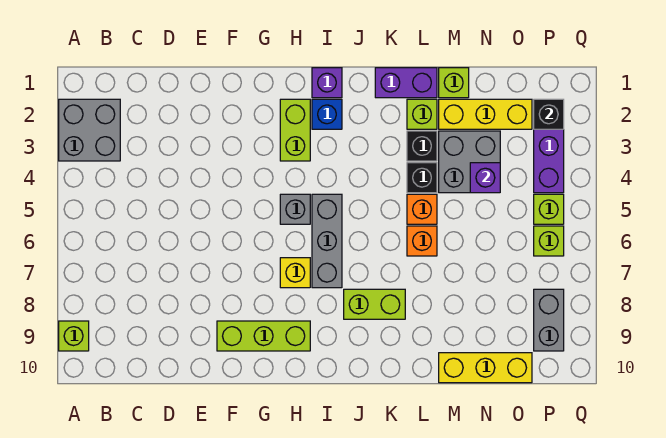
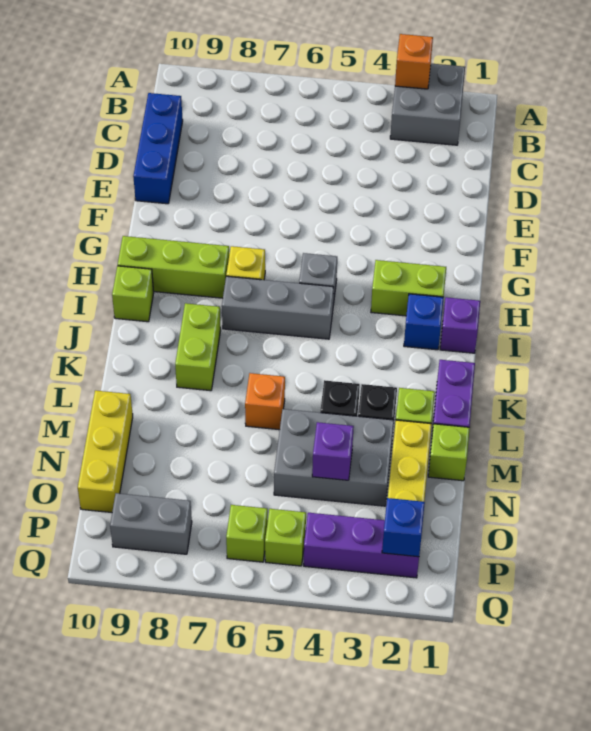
lime brick A9 level 1 -> lime brick I10 level 1
none -> blue brick C10:E10 level 1
lime brick F9:H9 level 1 -> lime brick H8:H10 level 1
orange brick L5 level 1 -> orange brick A3 level 2
grey brick M3:N4 level 1 -> grey brick M3:N5 level 1
black brick P2 level 2 -> blue brick P2 level 2

